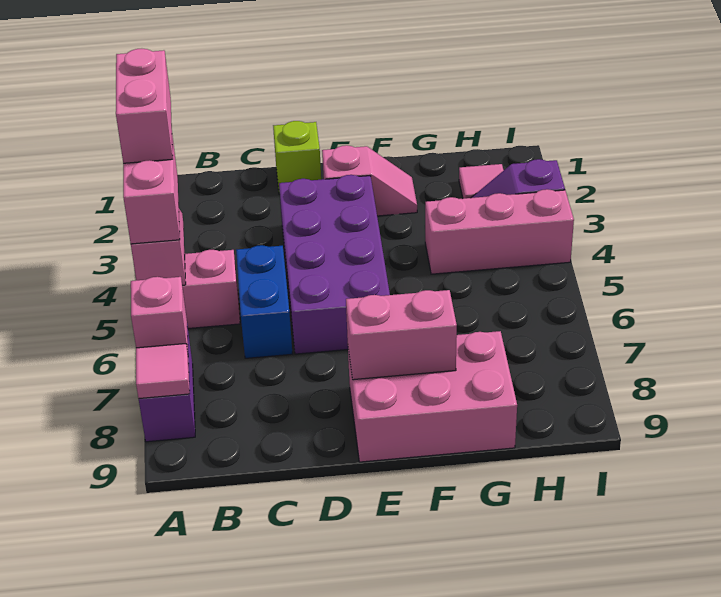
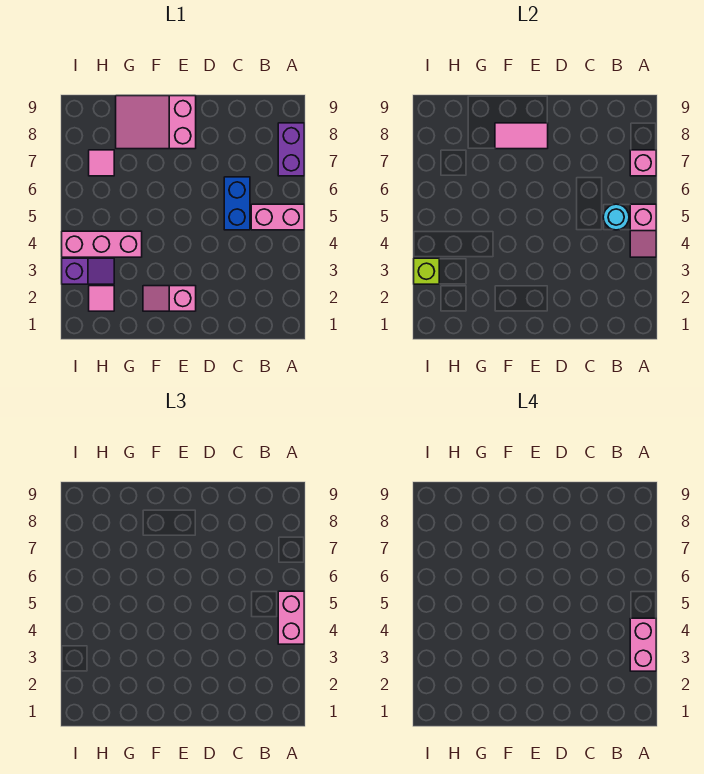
pink tile A8 level 2 -> pink tile H7 level 1
none -> cyan round brick B5 level 2
lime brick D1 level 1 -> lime brick I3 level 2
purple brick D3:E6 level 1 -> none
pink brick E8:G9 level 1 -> pink slope E8:G9 level 1 top E
pink brick E8:F8 level 2 -> pink tile E8:F8 level 2

